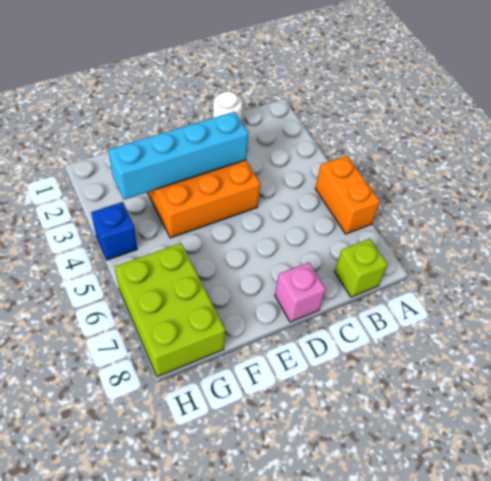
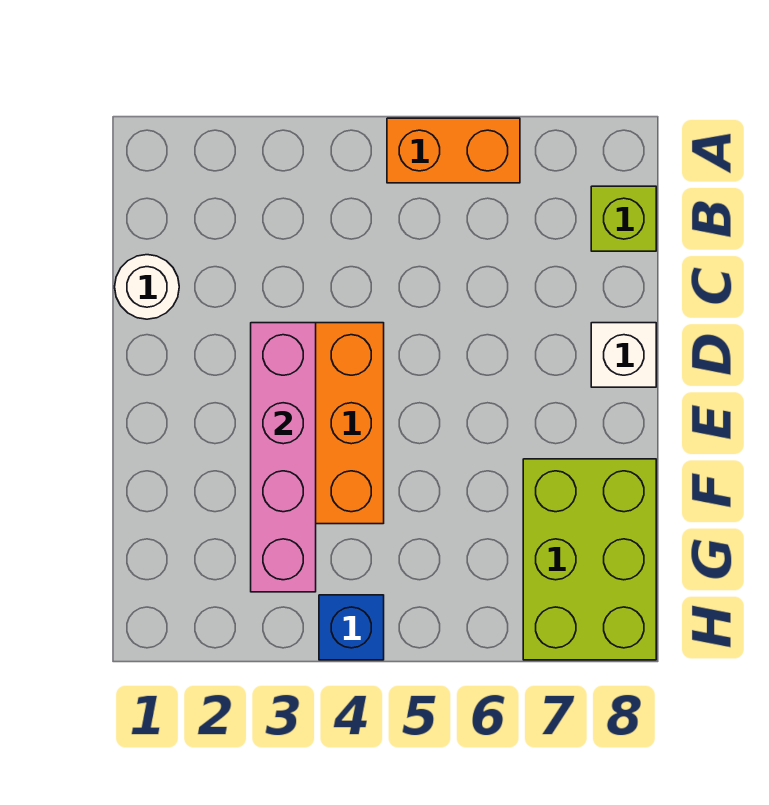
cyan brick D3:G3 level 2 -> pink brick D3:G3 level 2
pink brick D8 level 1 -> white brick D8 level 1
lime brick G6:H8 level 1 -> lime brick F7:H8 level 1

